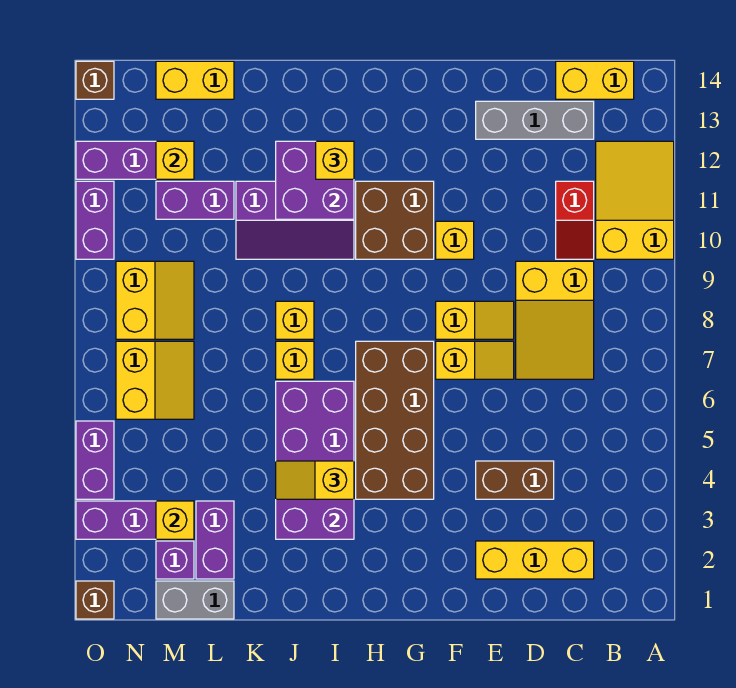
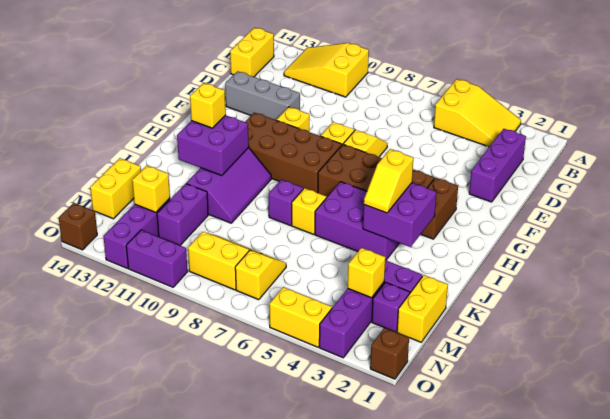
yellow brick C2:E2 level 1 -> purple brick C2:E2 level 1
yellow slope C7:D9 level 1 top 9 -> yellow slope A3:B5 level 1 top 5
red slope C10:C11 level 1 top 11 -> none
grey brick C13:E13 level 1 -> grey brick E11:E13 level 1
brown brick D4:E4 level 1 -> brown brick G3:H3 level 1
brown brick G10:H11 level 1 -> brown brick G8:H11 level 1
yellow brick J8 level 1 -> purple brick J8 level 1
grey brick L1:M1 level 1 -> yellow brick L1:M1 level 1
yellow slope M6:N7 level 1 top N -> yellow slope M7:N7 level 1 top N
purple brick O4:O5 level 1 -> yellow brick O4:O5 level 1

